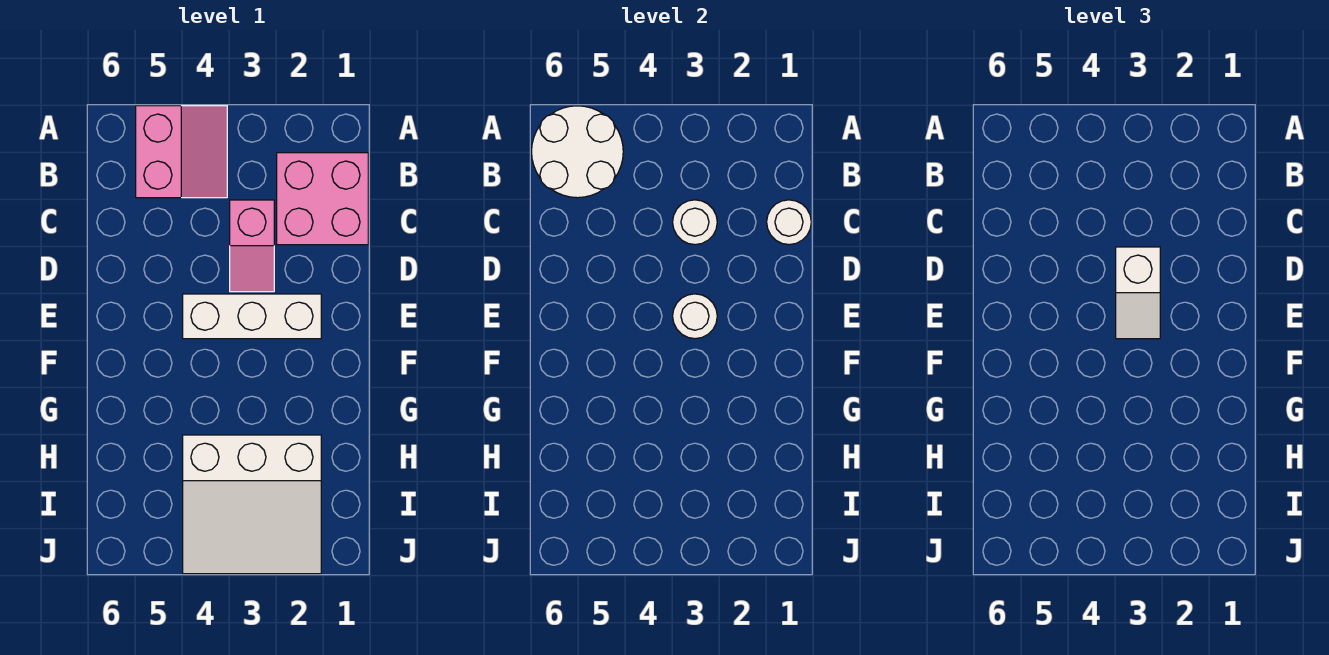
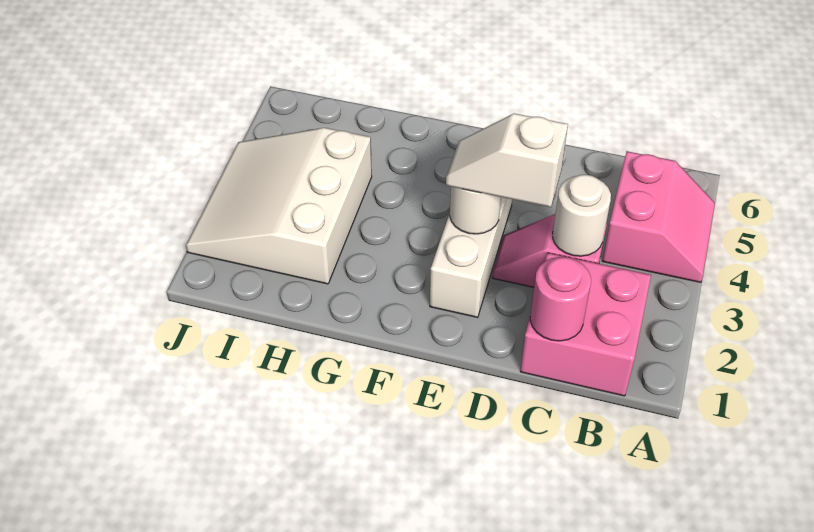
pink slope A4:B5 level 1 top 5 -> pink slope A4:B5 level 1 top B
white round brick A5:B6 level 2 -> none
white round brick C1 level 2 -> pink round brick C1 level 2

